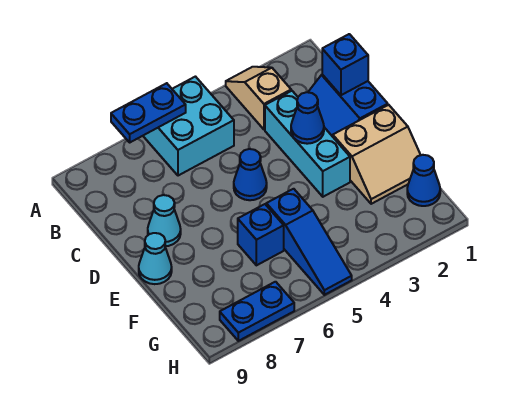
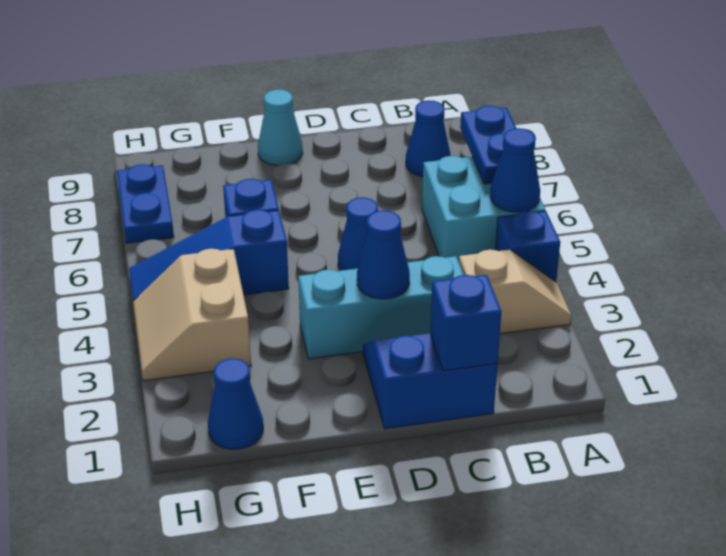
none -> blue brick A4 level 1
none -> blue cone A5 level 2
none -> blue cone B8 level 1
cyan cone D8 level 1 -> none
tan slope E1:F2 level 1 top E -> tan slope G3:H4 level 1 top G

